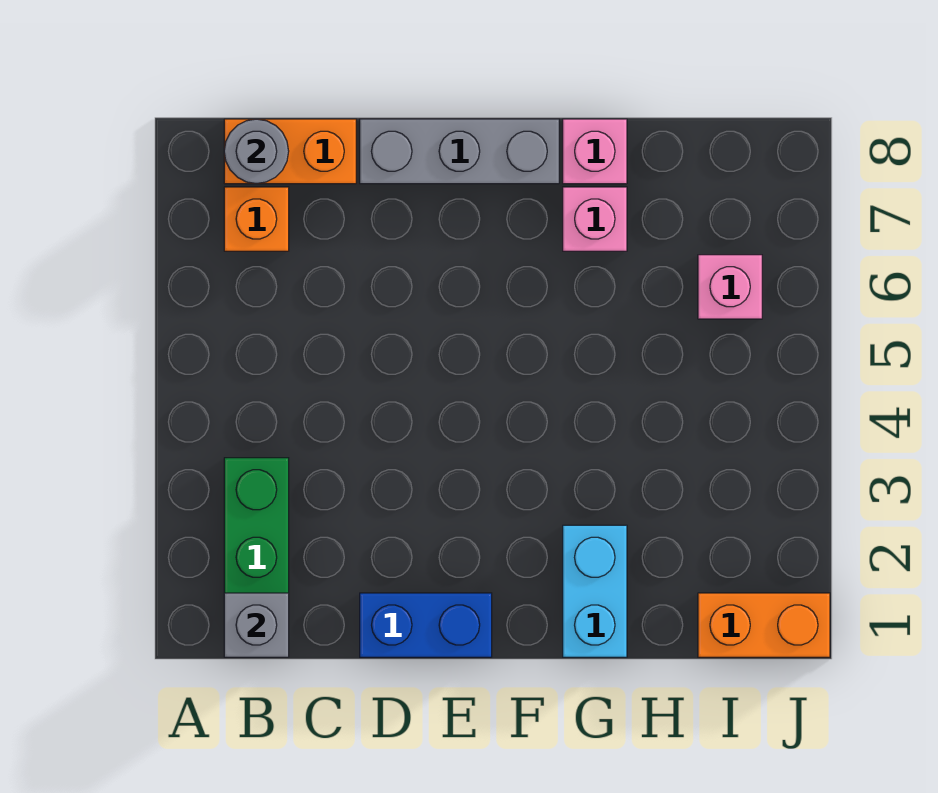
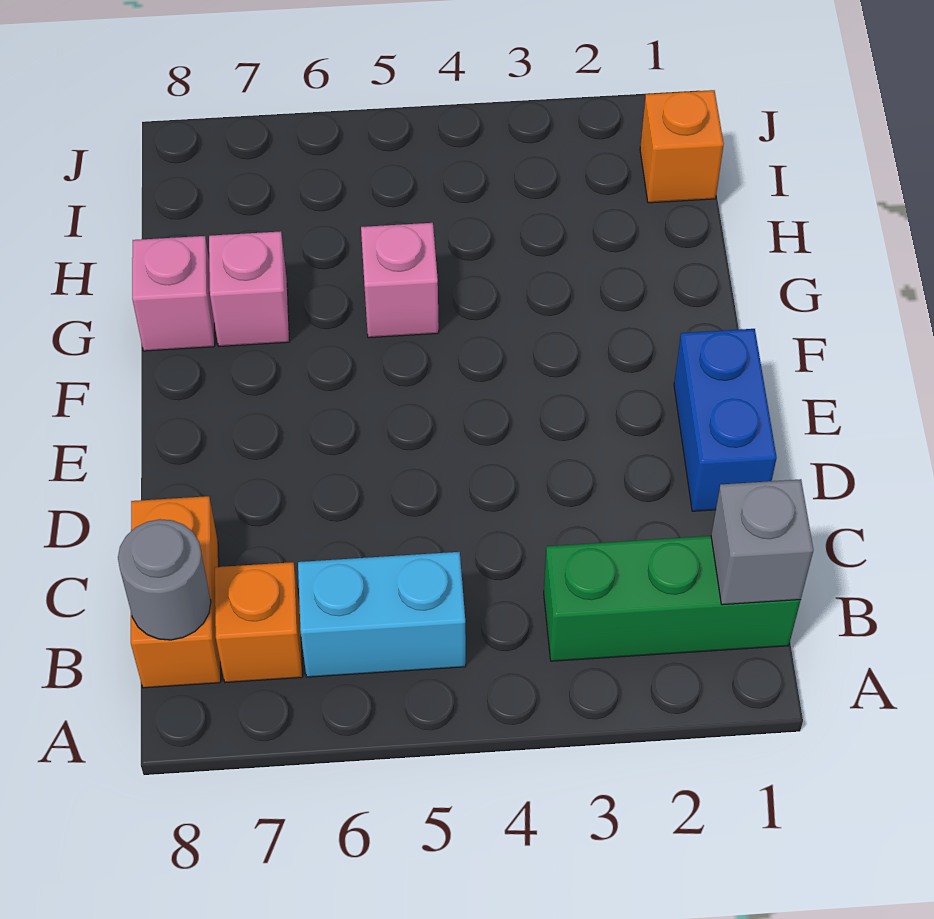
grey brick D8:F8 level 1 -> none
cyan brick G1:G2 level 1 -> cyan brick B5:B6 level 1
orange brick I1:J1 level 1 -> orange brick I1 level 1
pink brick I6 level 1 -> pink brick G5 level 1

